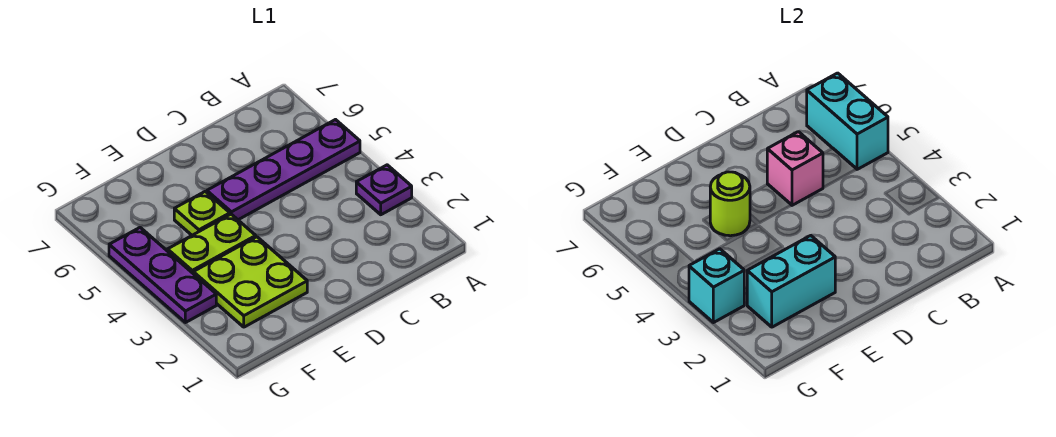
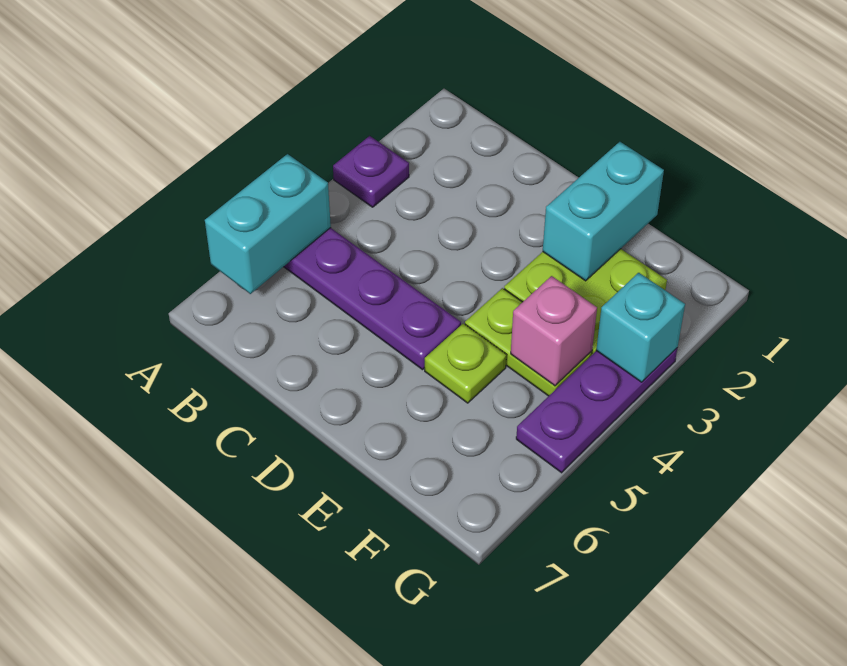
pink brick C5 level 2 -> pink brick F4 level 2
cyan brick E2:F2 level 2 -> cyan brick E1:E2 level 2
lime round brick E5 level 2 -> none

